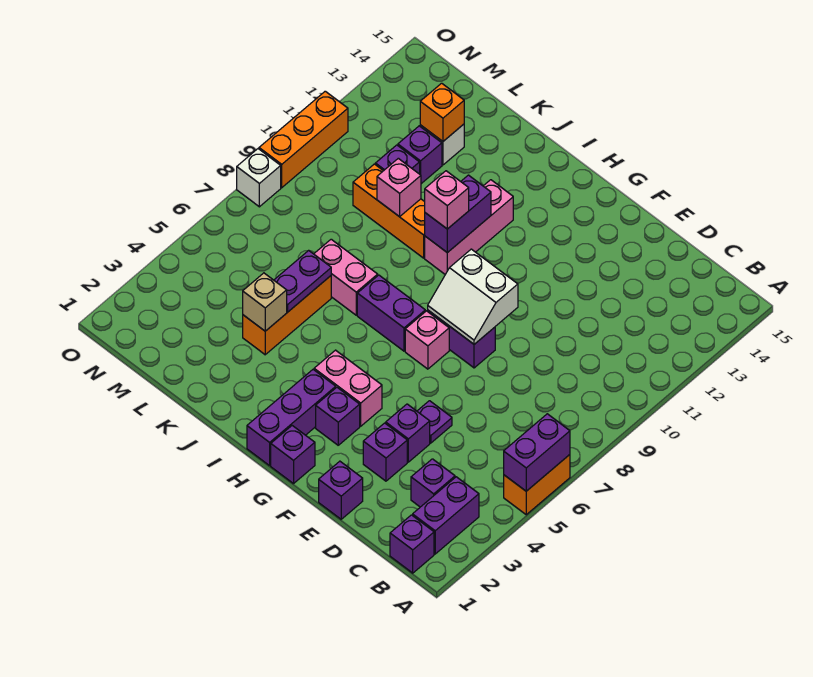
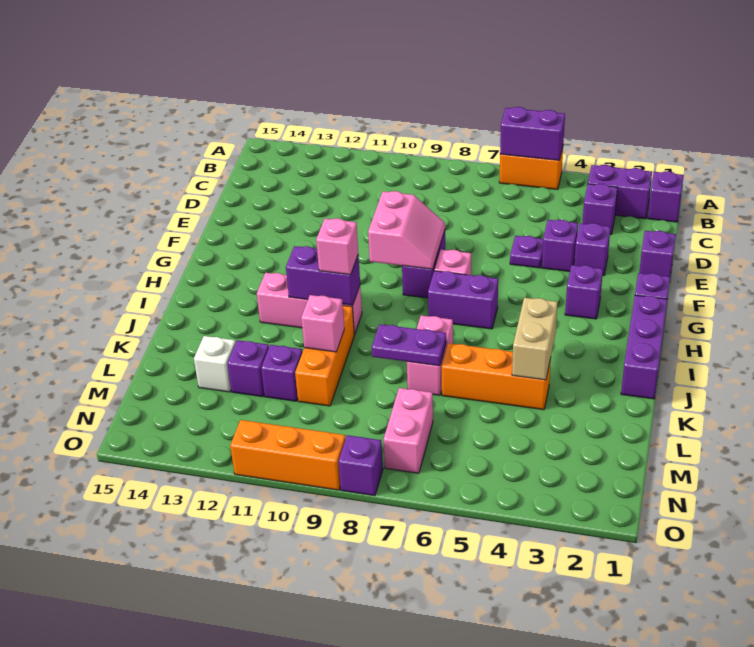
white slope F8:G9 level 2 top 9 -> pink slope F8:G9 level 2 top 9
pink brick G4:H4 level 1 -> pink brick M7:N7 level 1
purple brick H1:H3 level 1 -> purple brick H1:J1 level 1
purple brick H7:I7 level 1 -> purple brick H6:H7 level 1
tan brick K4 level 2 -> tan brick J4:K4 level 2
purple plate K5:K6 level 2 -> purple plate K7:K8 level 2
orange brick L13 level 2 -> none
white brick O8 level 1 -> purple brick O8 level 1

